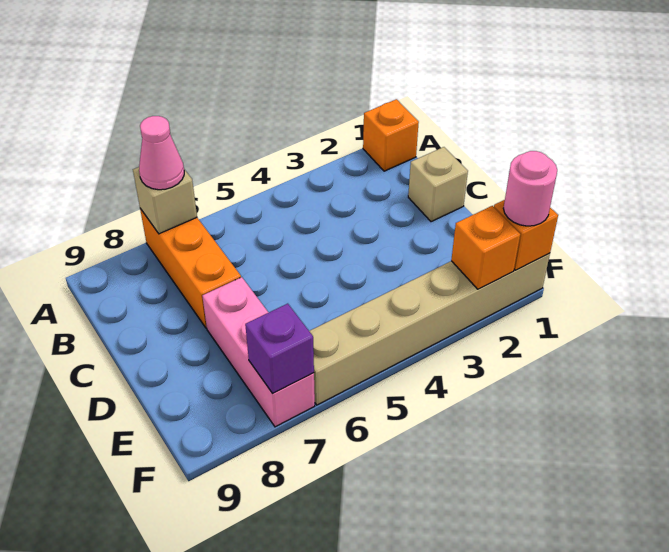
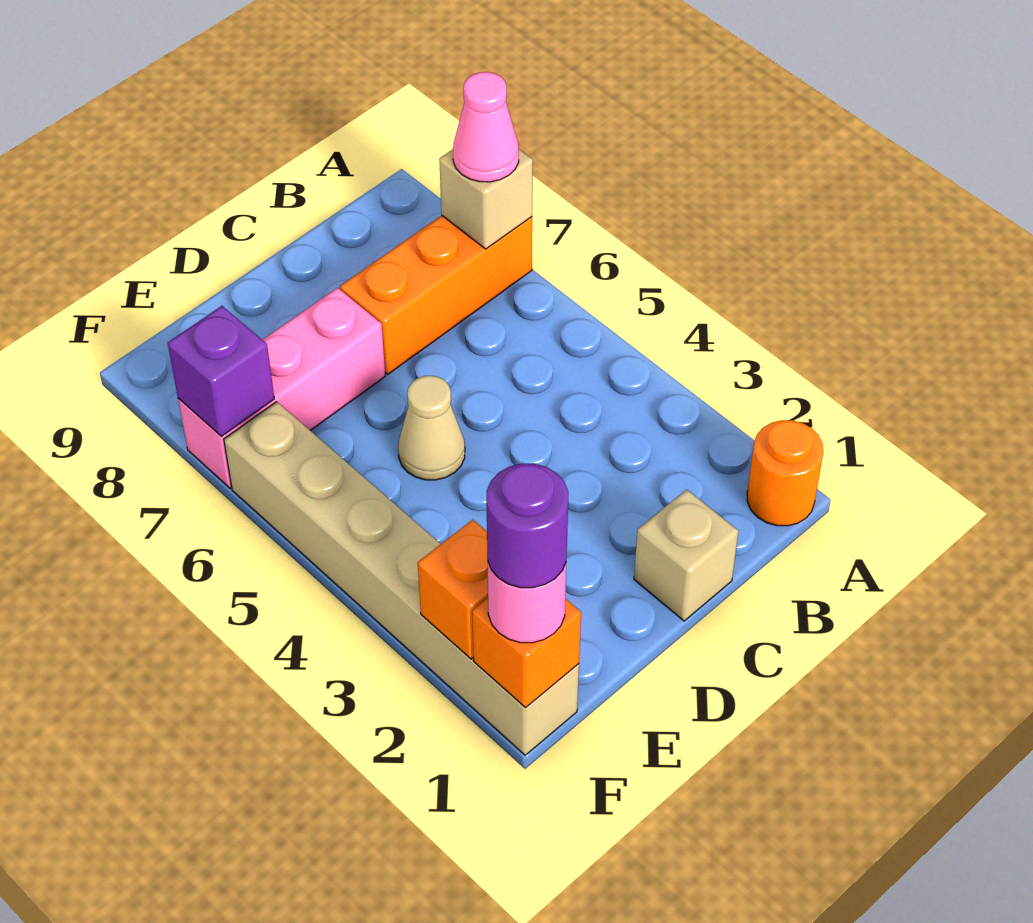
orange brick A1 level 1 -> orange round brick A1 level 1
none -> tan cone D5 level 1
none -> purple round brick F1 level 4

